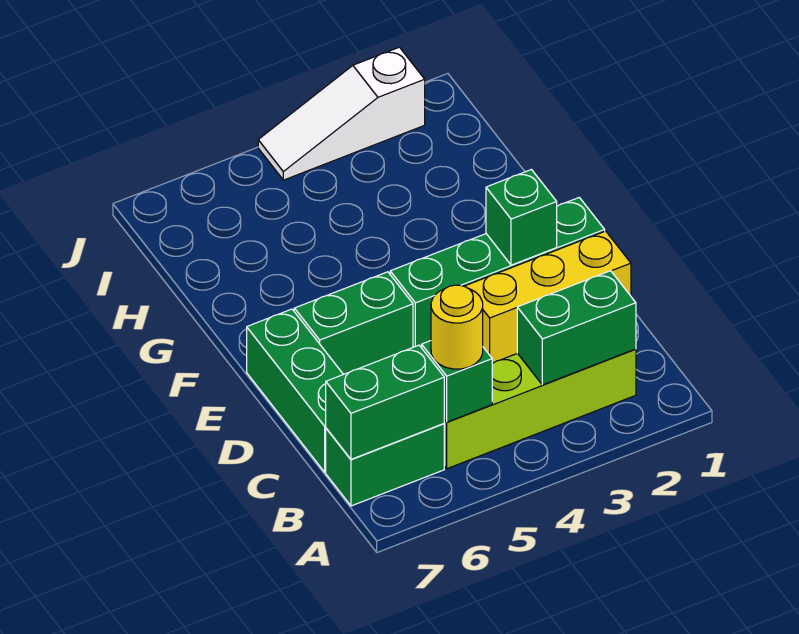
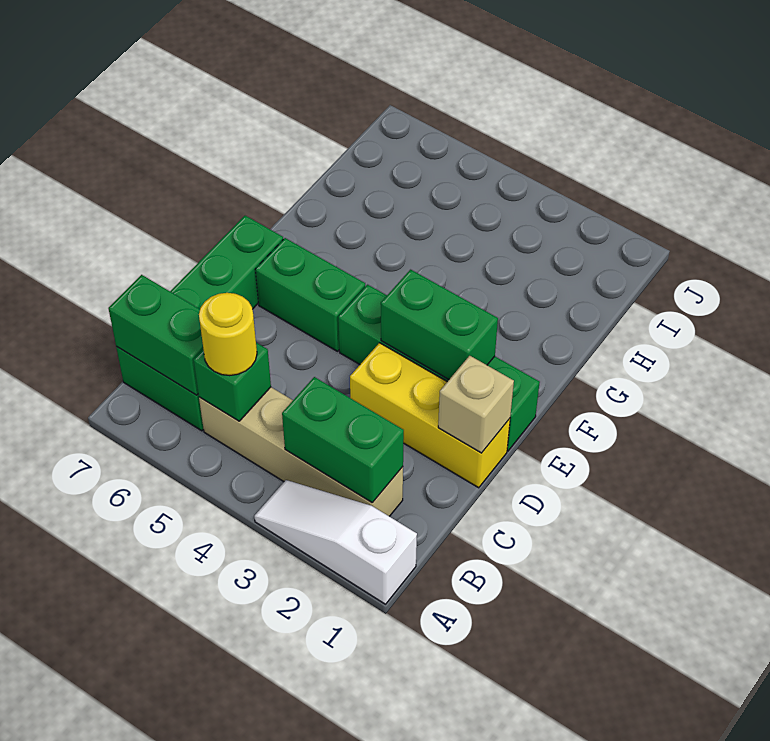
lime brick B2:B5 level 1 -> tan brick B2:B5 level 1
none -> tan brick D1 level 2
green brick E2 level 2 -> green brick E2:E3 level 2
white slope J2:J4 level 1 top 2 -> white slope A1:A3 level 1 top 1

